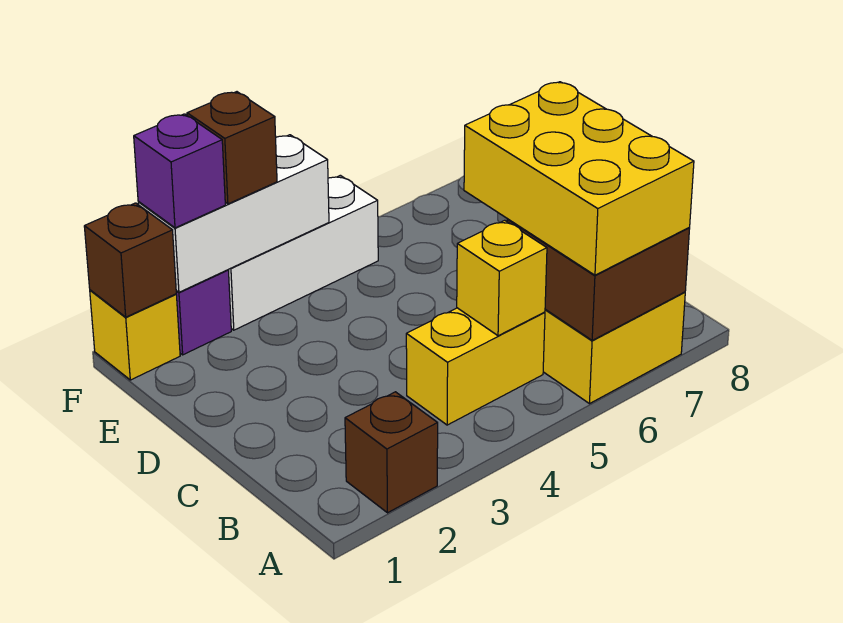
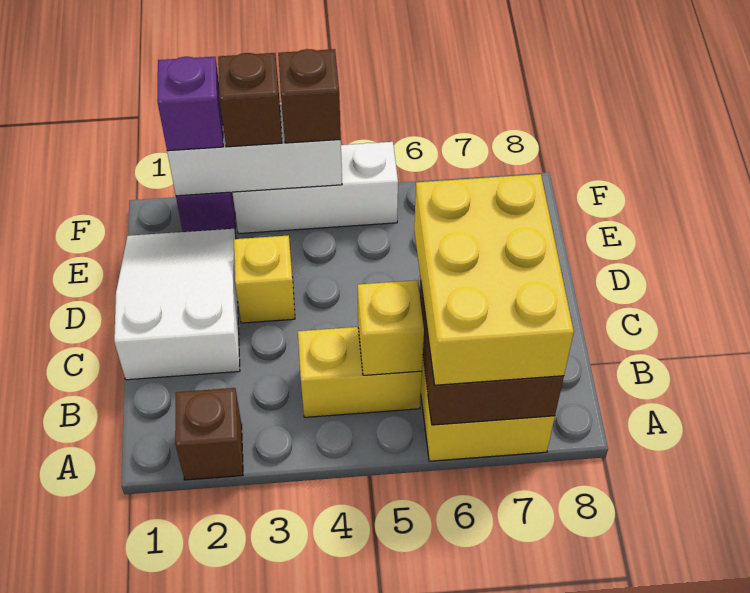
none -> white slope C1:E2 level 1 top C
yellow brick F1 level 1 -> yellow brick D3 level 1
brown brick F1 level 2 -> brown brick F4 level 3

